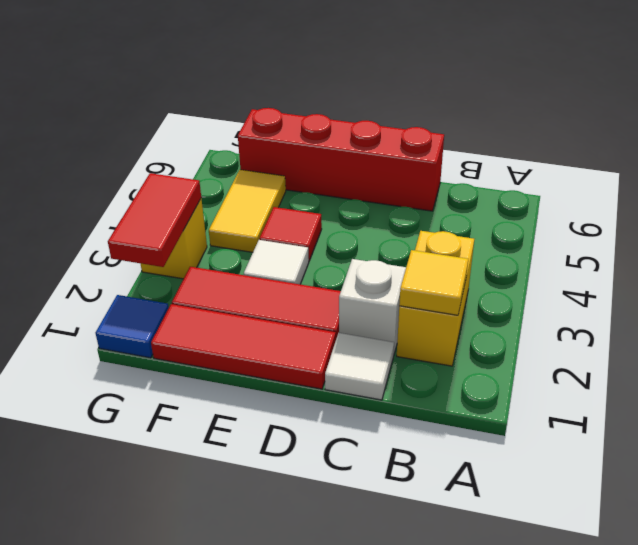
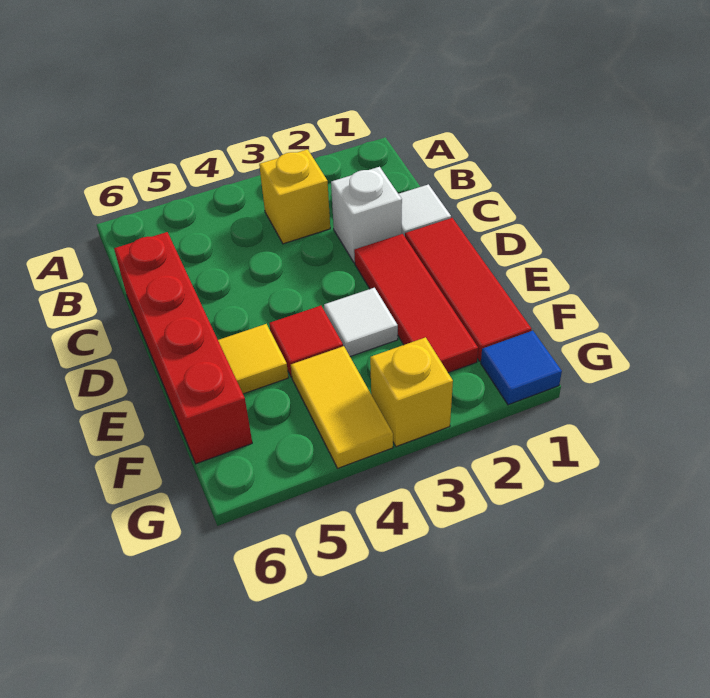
yellow brick B2:B3 level 1 -> yellow brick B3 level 1
yellow tile B2 level 2 -> yellow tile E5 level 1
yellow tile F4:F5 level 1 -> yellow tile F4:G4 level 1
red tile G2:G3 level 2 -> none

